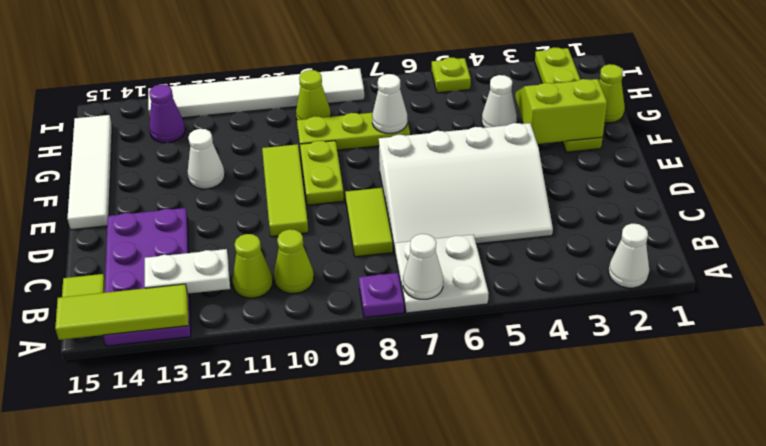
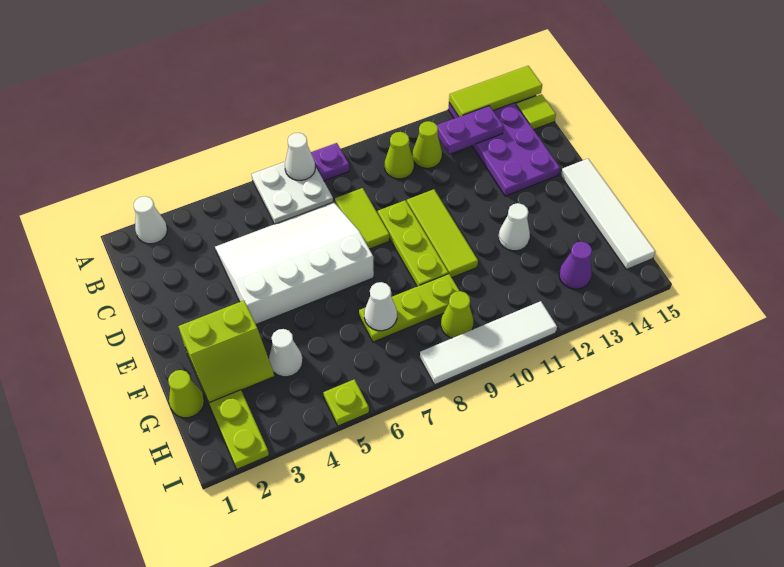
white plate B12:B13 level 2 -> purple plate B12:B13 level 2
lime plate E9:F9 level 1 -> lime plate D9:F9 level 1
white tile I8:I13 level 1 -> white tile I8:I11 level 1

